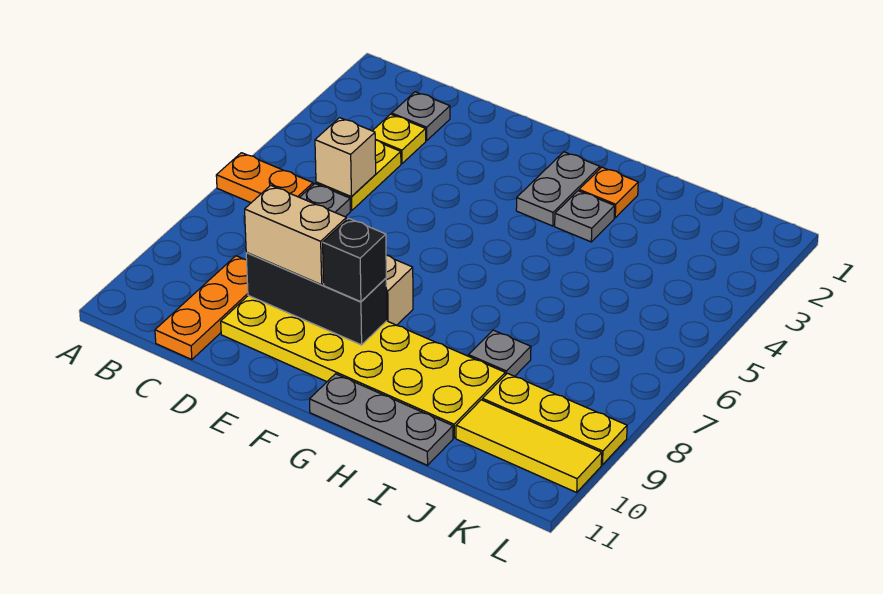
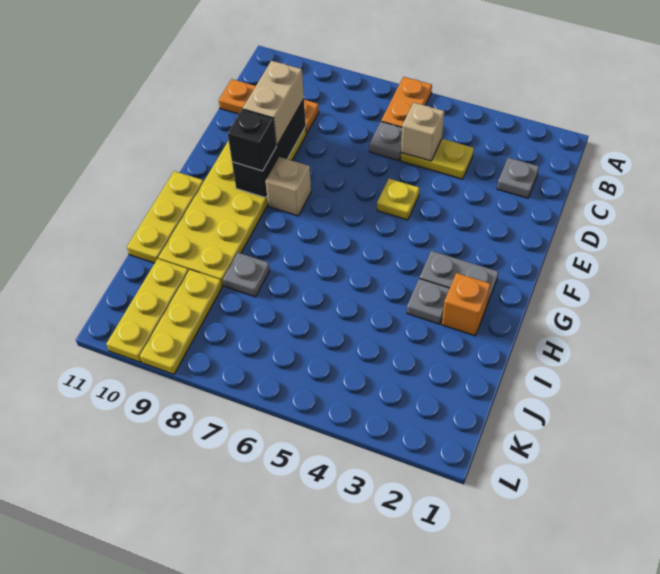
yellow plate C3 level 1 -> yellow plate E5 level 1
grey plate G11:I11 level 1 -> yellow plate G11:I11 level 1
orange plate H2 level 1 -> orange brick H2 level 1
yellow tile J10:L10 level 1 -> yellow plate J10:L10 level 1

